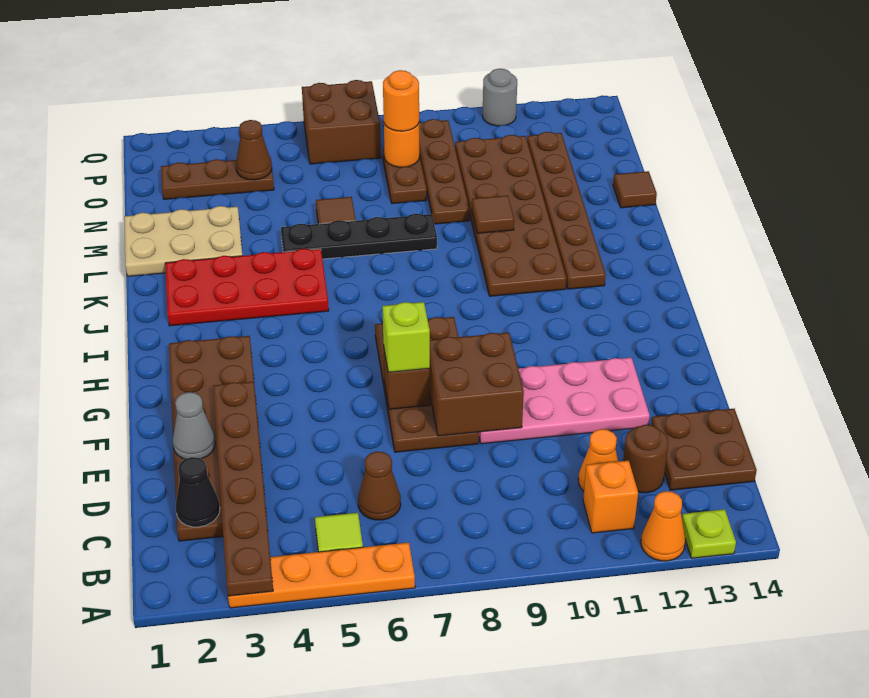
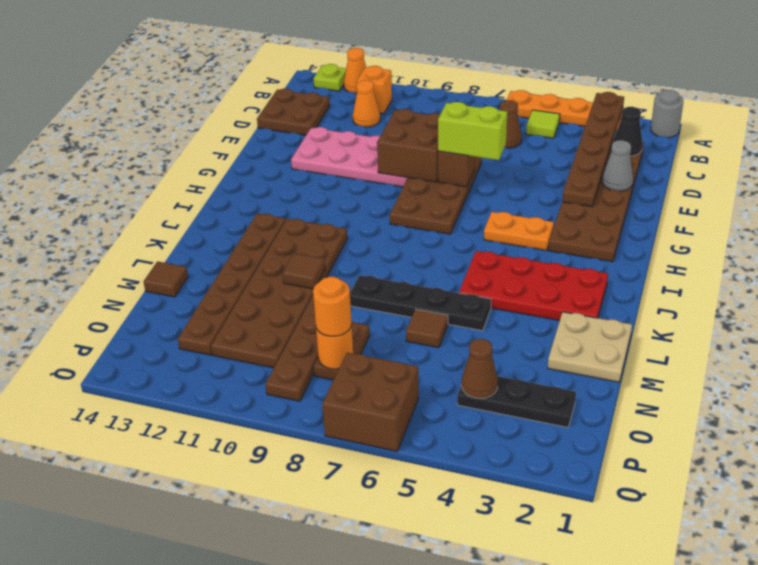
brown round brick C12 level 1 -> none
lime brick F7 level 3 -> lime brick F6:F7 level 3
none -> orange plate H4:H5 level 1
tan plate L1:M3 level 1 -> tan plate L1:M2 level 1
brown plate O2:O4 level 1 -> black plate O2:O4 level 1
grey round brick Q11 level 1 -> grey round brick A1 level 1

